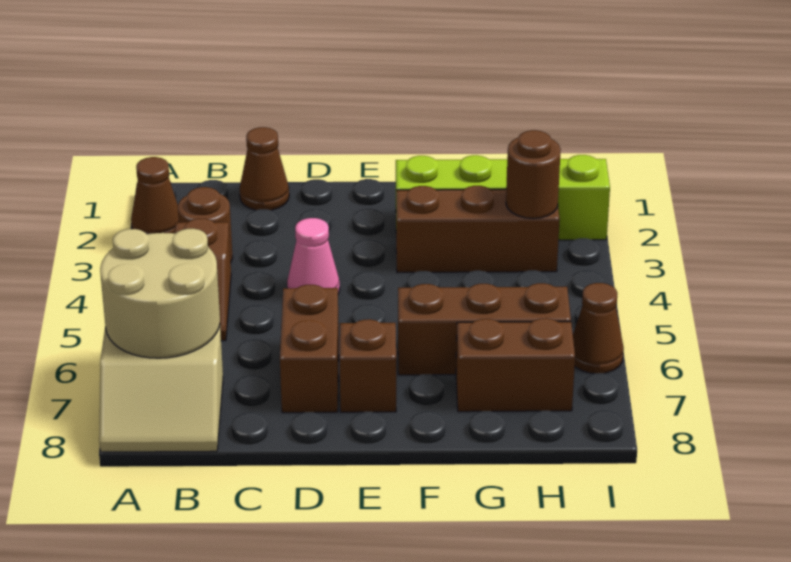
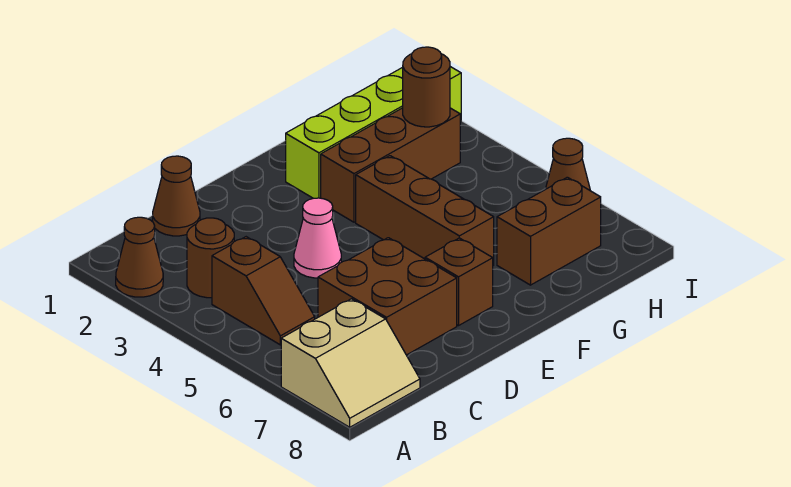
tan round brick A6:B7 level 2 -> none
brown brick D6:D7 level 1 -> brown brick C6:D7 level 1
brown brick F6:H6 level 1 -> brown brick F4:F6 level 1

